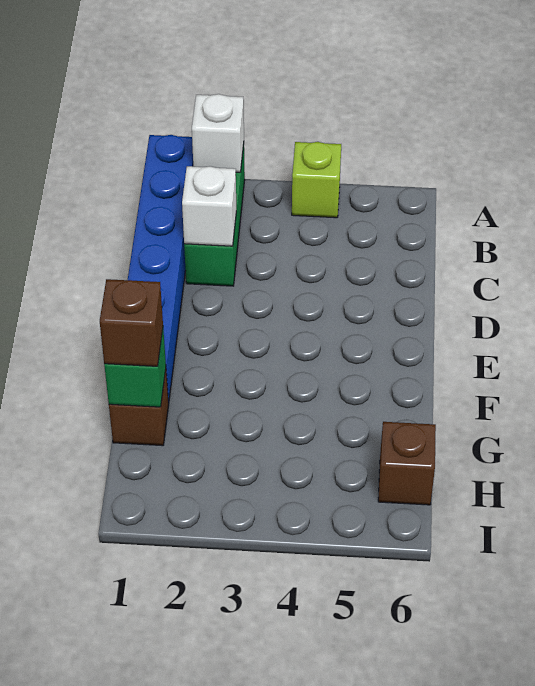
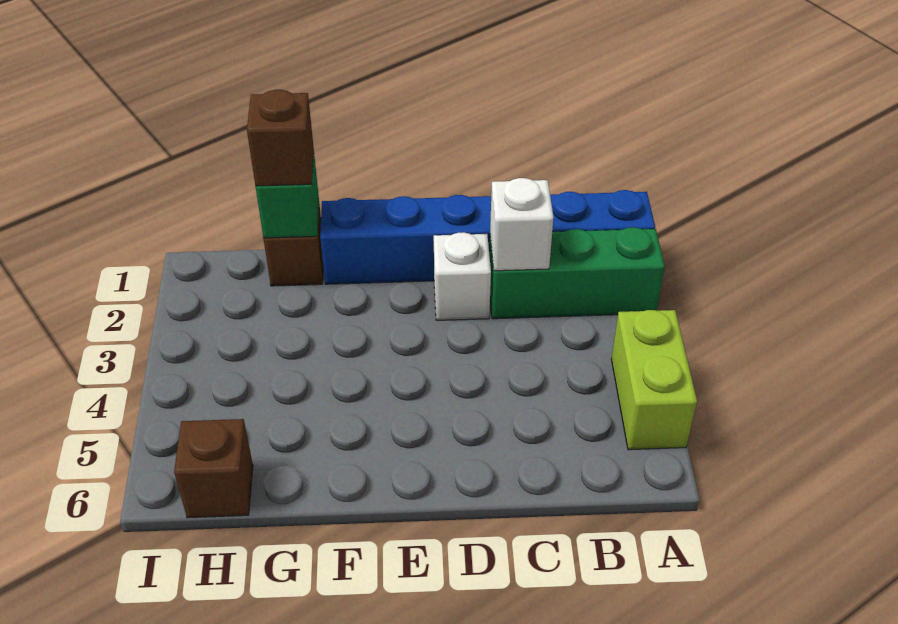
white brick A2 level 2 -> white brick D2 level 1
lime brick A4 level 1 -> lime brick A4:A5 level 1

